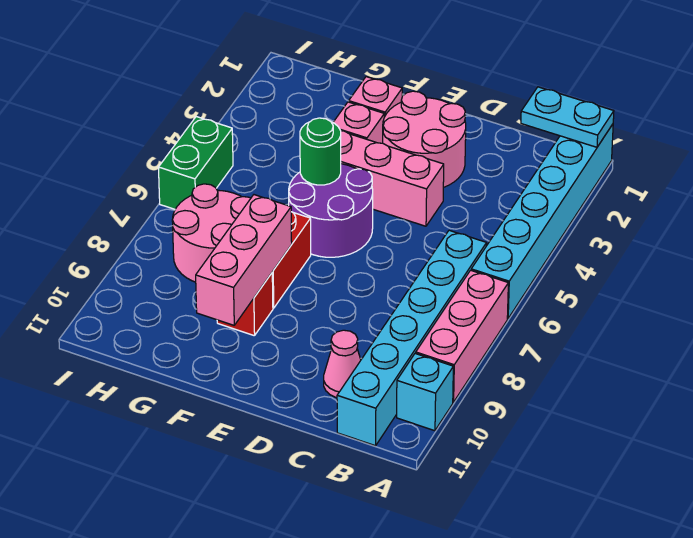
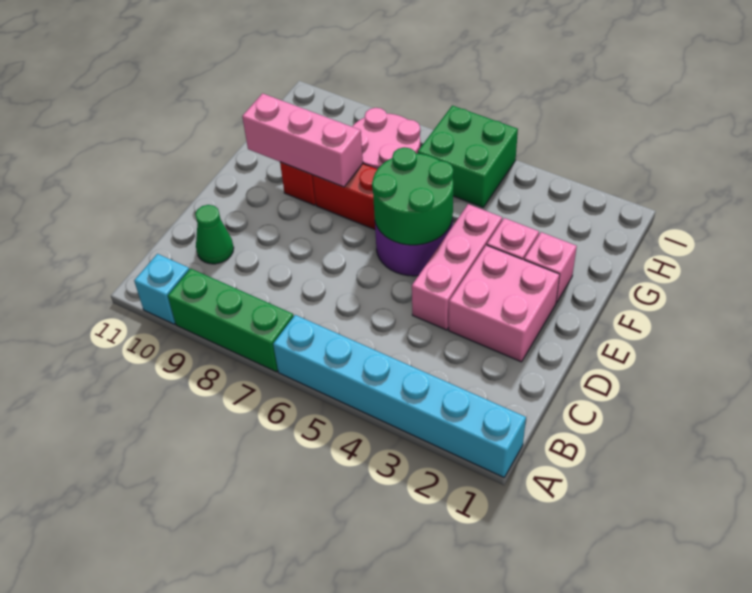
cyan plate A1:B1 level 2 -> none
pink brick A7:A9 level 1 -> green brick A7:A9 level 1
cyan brick B6:B11 level 1 -> none
pink cone C10 level 1 -> green cone C10 level 1
pink round brick D2:E3 level 1 -> pink brick D2:E3 level 1
green round brick F5 level 2 -> green round brick E5:F6 level 2
green brick I5:I6 level 1 -> green brick H5:I6 level 1

